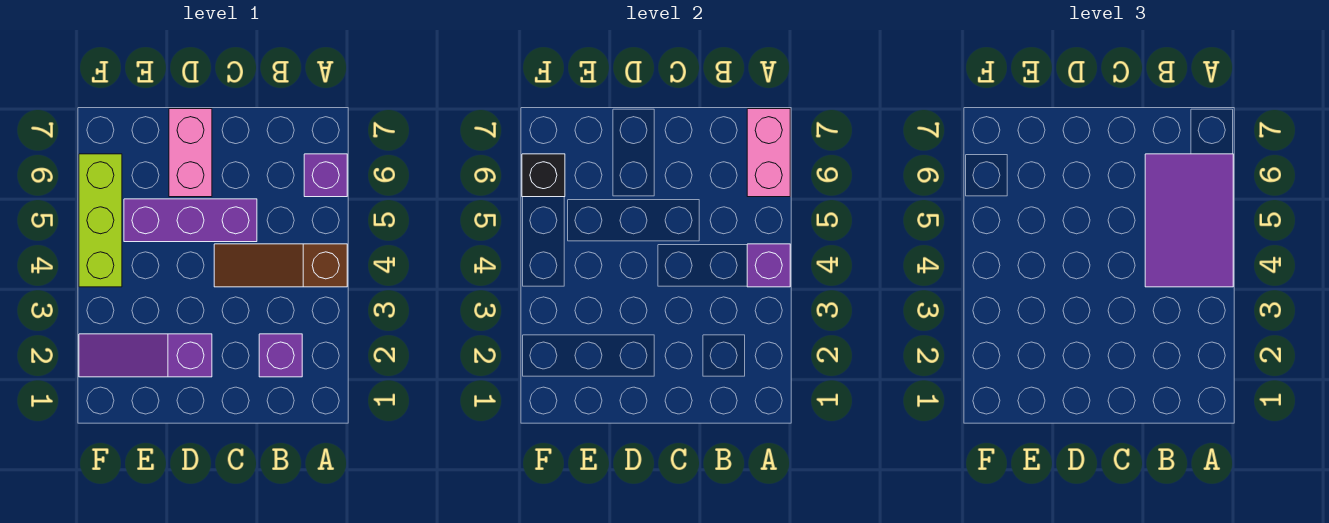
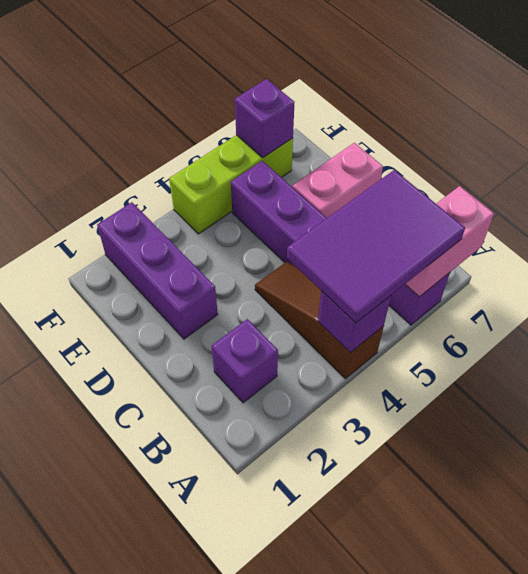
purple slope D2:F2 level 1 top D -> purple brick D2:F2 level 1
black brick F6 level 2 -> purple brick F6 level 2

